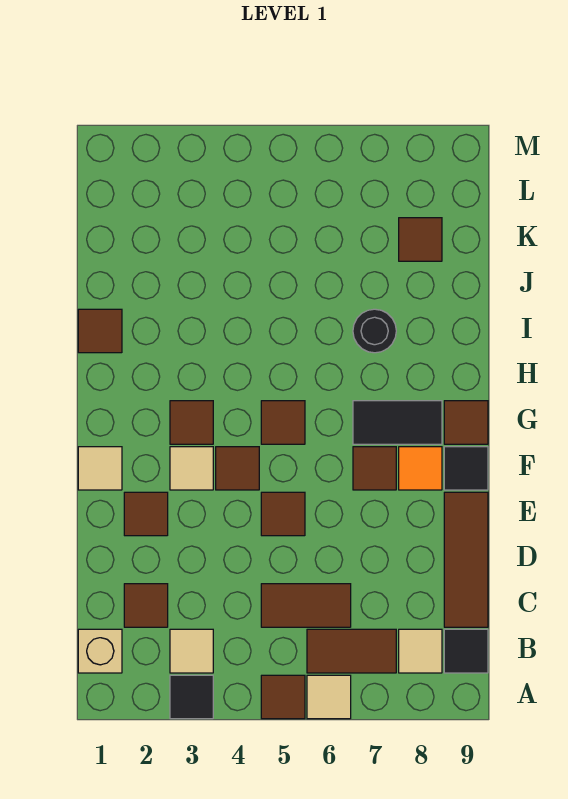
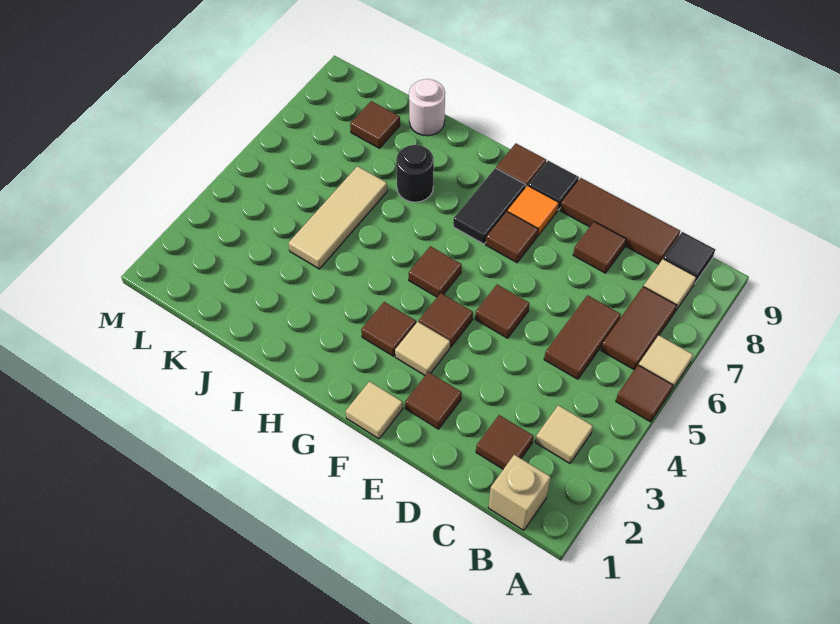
black tile A3 level 1 -> none
brown tile I1 level 1 -> brown tile D8 level 1
none -> tan tile J4:J6 level 1
none -> white round brick J9 level 1

